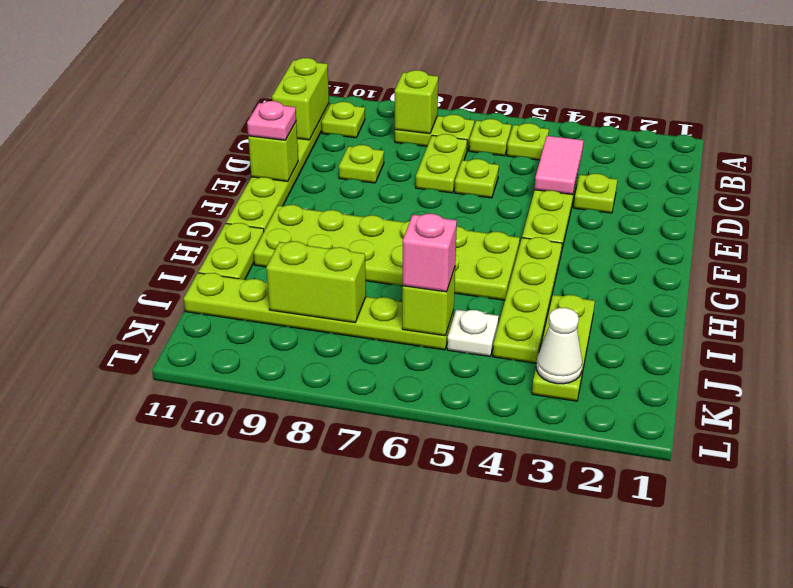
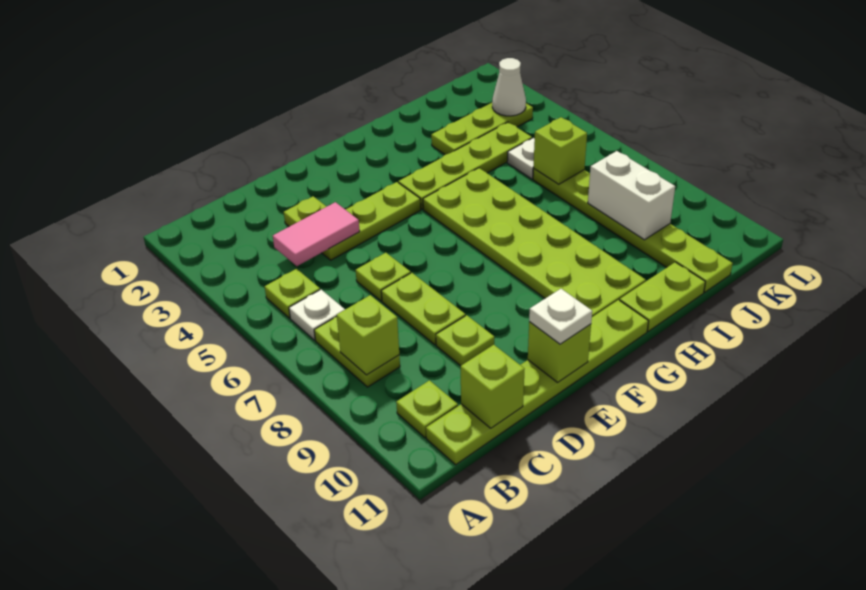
lime plate B6 level 1 -> white plate B6 level 1
lime brick B11:C11 level 2 -> lime brick C11 level 2
lime plate C7:D7 level 1 -> lime plate D7:D8 level 1
pink plate E11 level 3 -> white plate E11 level 3
pink brick J6 level 3 -> none
lime brick J8:J9 level 2 -> white brick J8:J9 level 2

